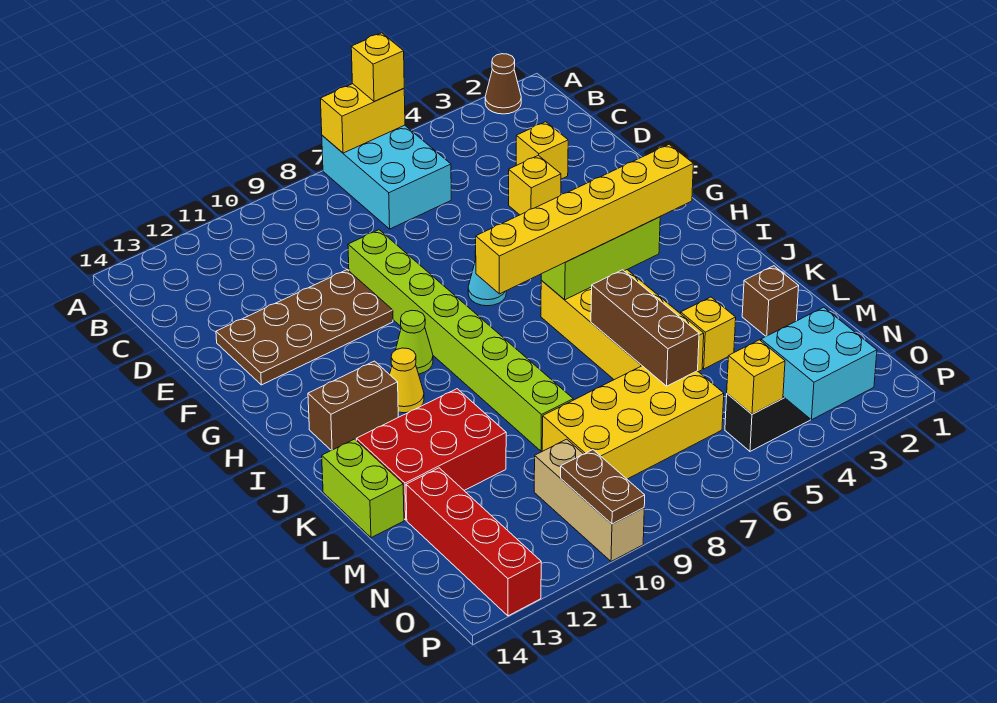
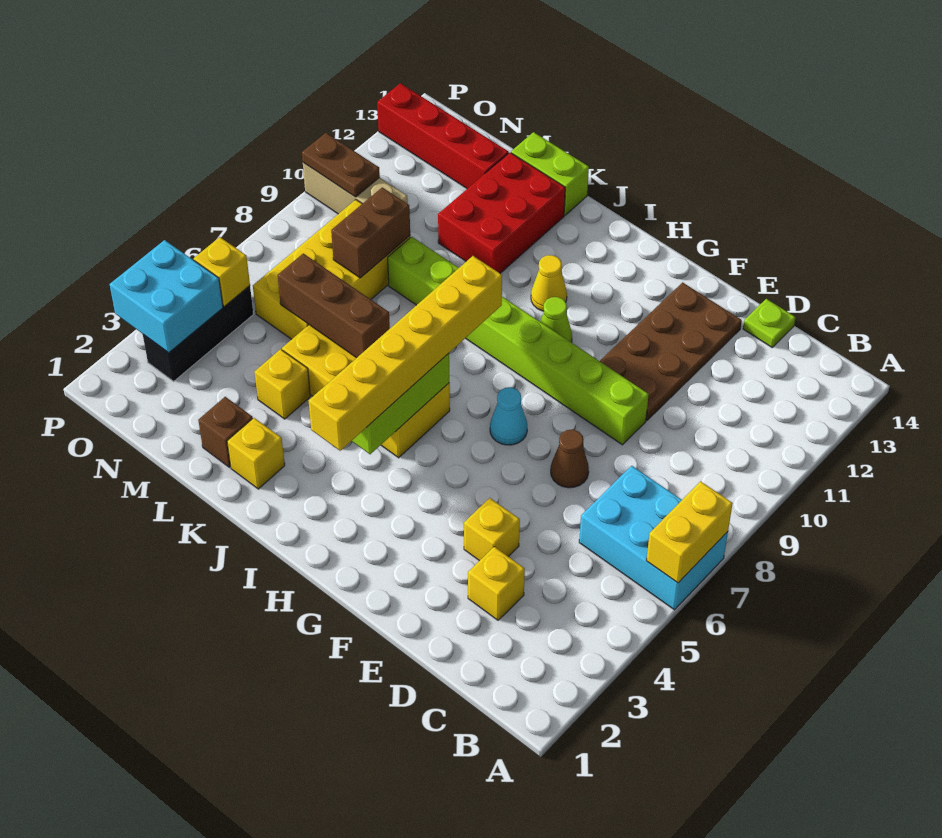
brown cone A2 level 1 -> brown cone E7 level 1
yellow brick A6 level 3 -> yellow brick K2 level 1
none -> lime plate D14 level 1
brown brick I12:I13 level 1 -> brown brick M8:M9 level 2

